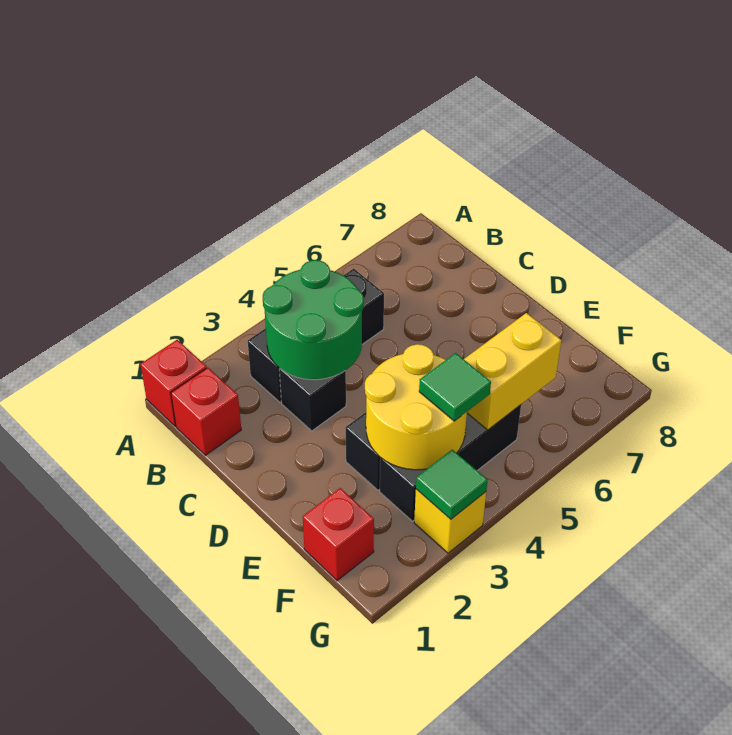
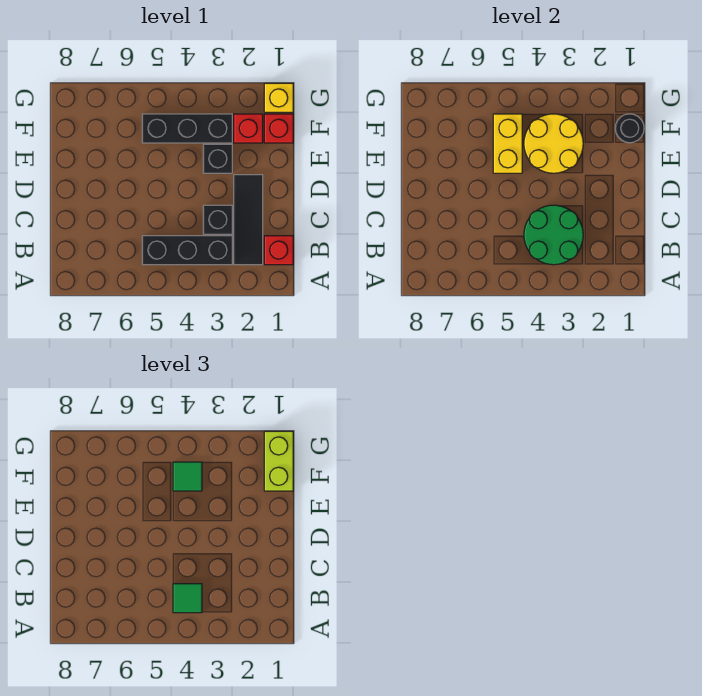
red brick A1 level 1 -> red brick F2 level 1
none -> black tile B2:D2 level 1
none -> black round brick F1 level 2
none -> lime brick F1:G1 level 3
yellow brick F5:F6 level 2 -> yellow brick E5:F5 level 2
yellow brick G3 level 1 -> yellow brick G1 level 1
green tile G3 level 2 -> green tile B4 level 3

